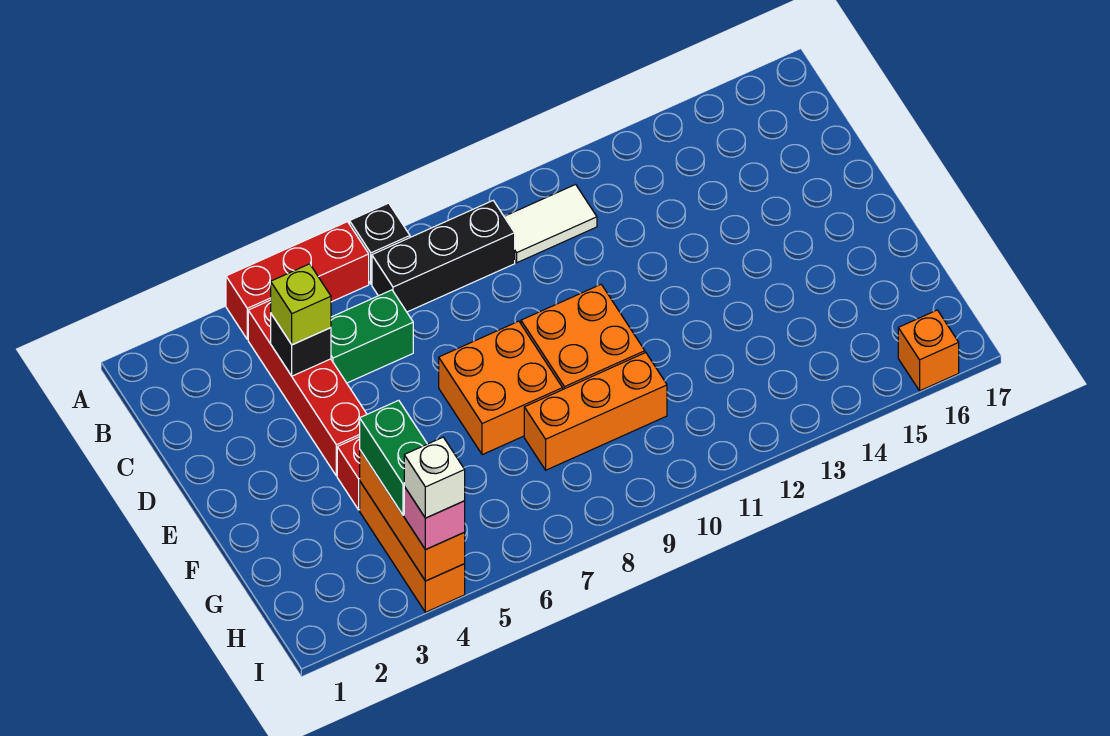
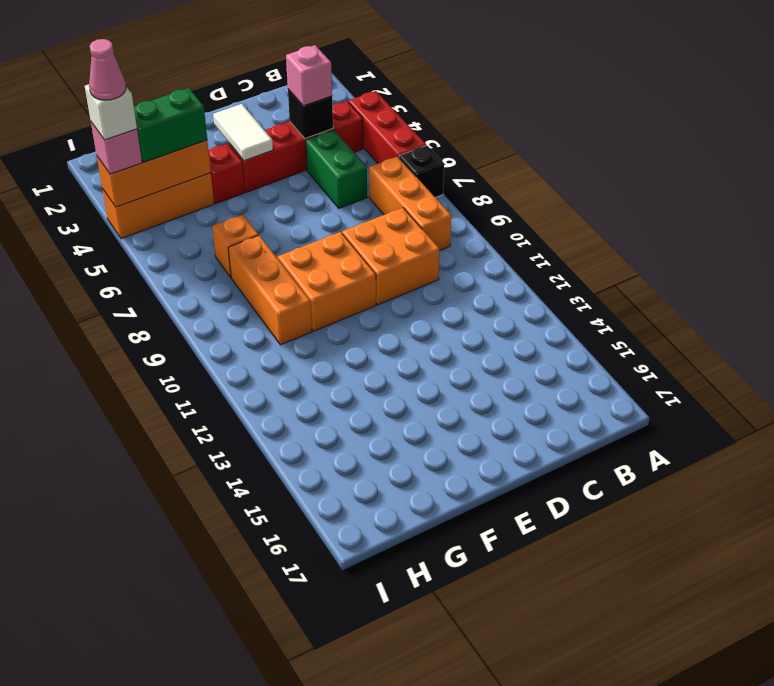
black brick B7:B9 level 1 -> orange brick B7:B9 level 1
white tile B10:B11 level 1 -> white tile E3:E4 level 2
lime brick C4 level 3 -> pink brick C4 level 3
orange brick E7:F8 level 1 -> orange brick C9:D10 level 1
none -> pink cone I4 level 5
orange brick I16 level 1 -> orange brick G7 level 1

